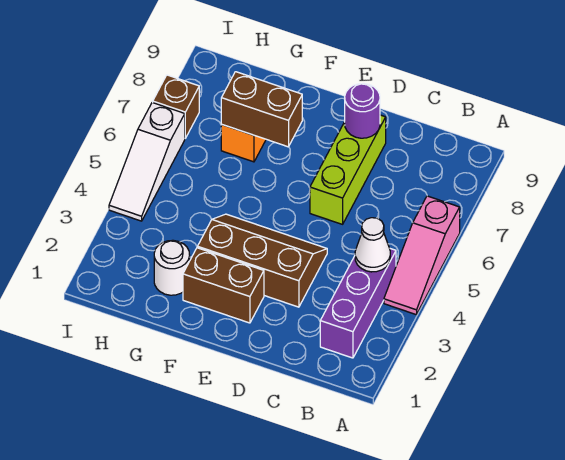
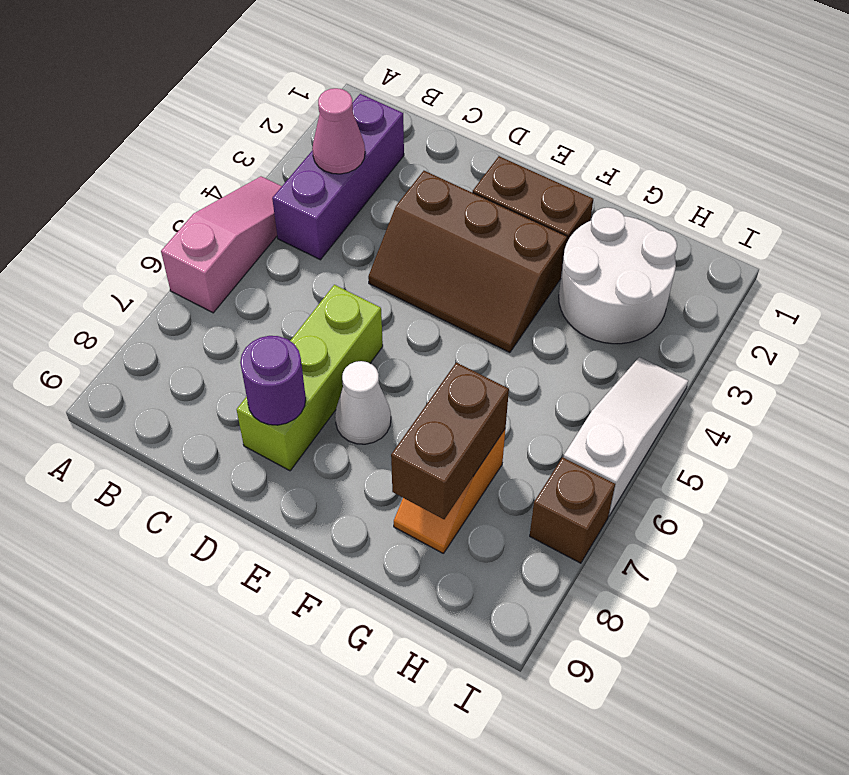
none -> pink cone B3 level 2
white cone B4 level 2 -> white cone E7 level 1
brown brick F7:G7 level 2 -> brown brick G7:G8 level 2
white round brick G2 level 1 -> white round brick G2:H3 level 1

